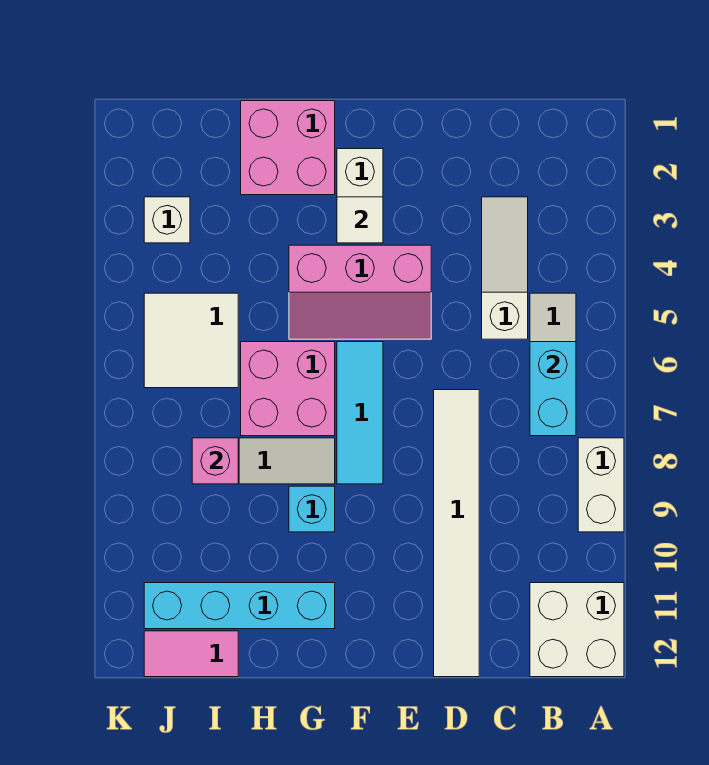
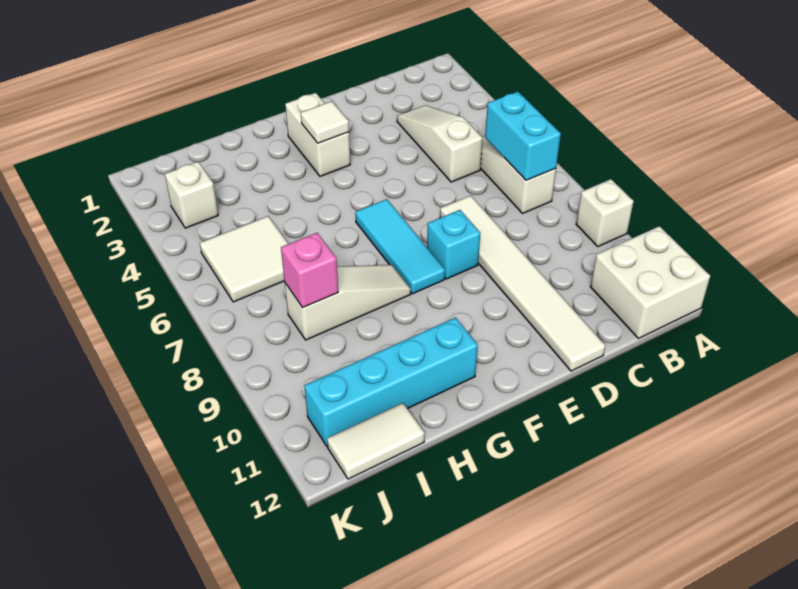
white brick A8:A9 level 1 -> white brick A9 level 1
pink slope E4:G5 level 1 top 4 -> none
pink brick G1:H2 level 1 -> none
pink brick G6:H7 level 1 -> none
cyan brick G9 level 1 -> cyan brick E8 level 1
pink tile I12:J12 level 1 -> white tile I12:J12 level 1

